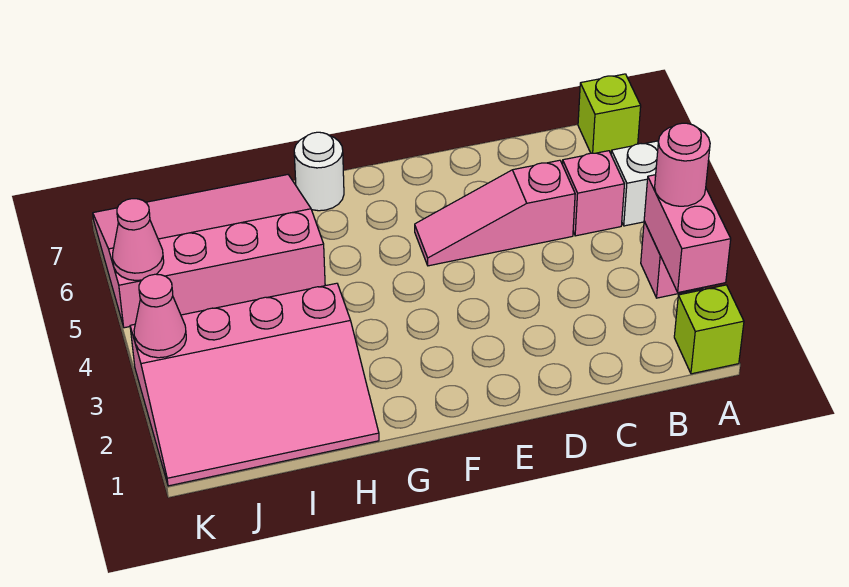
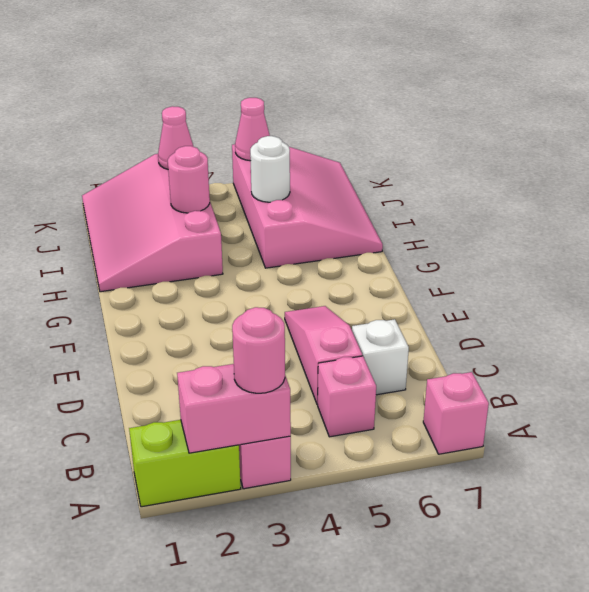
lime brick A1 level 1 -> lime brick A1:A2 level 1
white brick A5 level 1 -> white brick C6 level 1
lime brick A7 level 1 -> pink brick A7 level 1
white round brick G7 level 1 -> white round brick I5 level 2
none -> pink round brick I3 level 2

